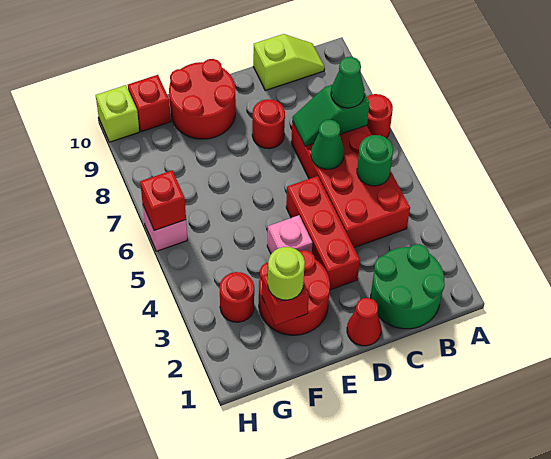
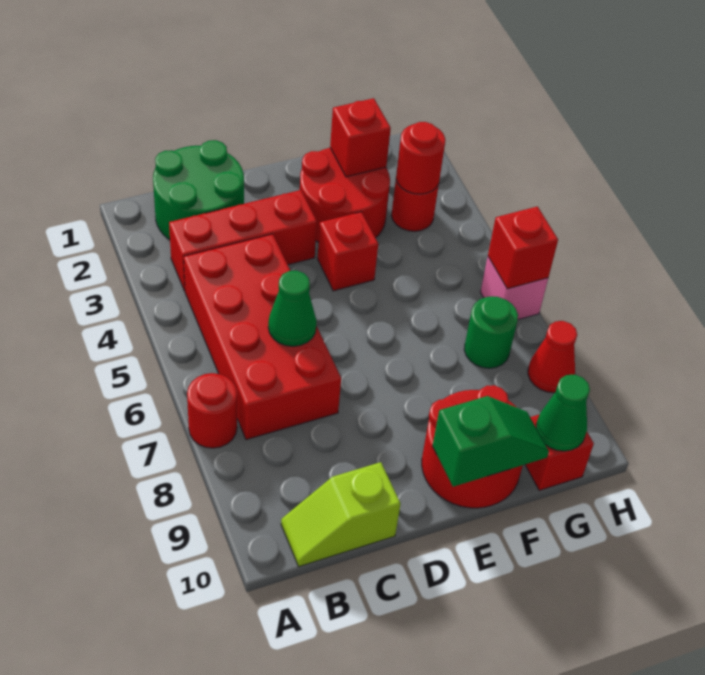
green round brick B5 level 2 -> green round brick G7 level 1
green slope B7:C7 level 2 top B -> green slope E10:F10 level 2 top E
green cone B7 level 3 -> green cone G10 level 2
red cone D1 level 1 -> red cone H8 level 1
red brick D3:D5 level 1 -> red brick B3:D3 level 1
red round brick D8 level 1 -> red round brick G3 level 2
pink brick E4 level 1 -> red brick E4 level 1
lime round brick F2 level 3 -> none
lime brick H10 level 1 -> none

